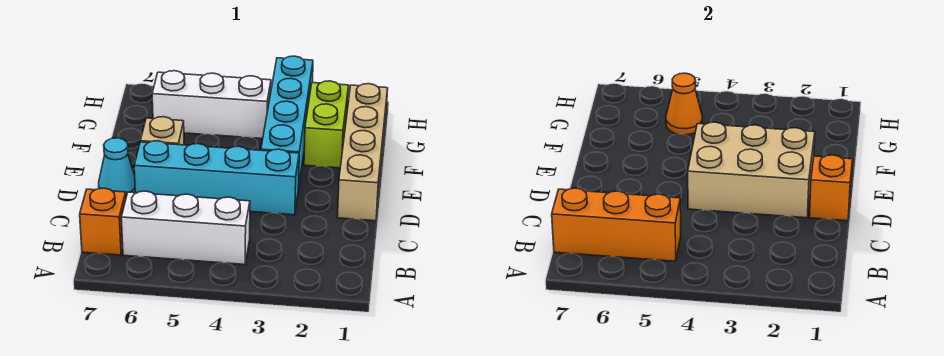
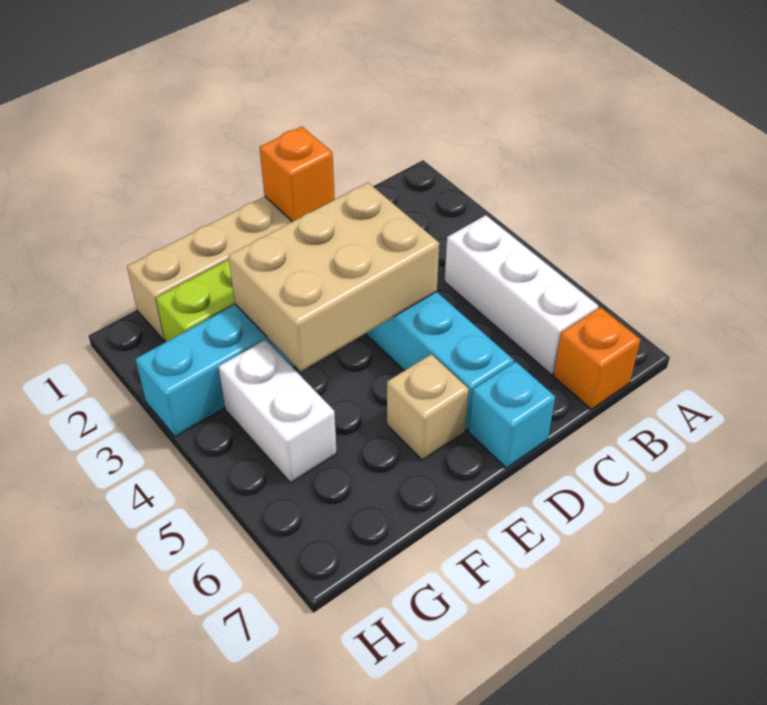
orange brick B5:B7 level 2 -> none
tan brick D2:E4 level 2 -> tan brick D3:F4 level 2
cyan cone D7 level 1 -> cyan brick D7 level 1
white brick G4:G6 level 1 -> white brick G4:G5 level 1
orange cone G5 level 2 -> none

